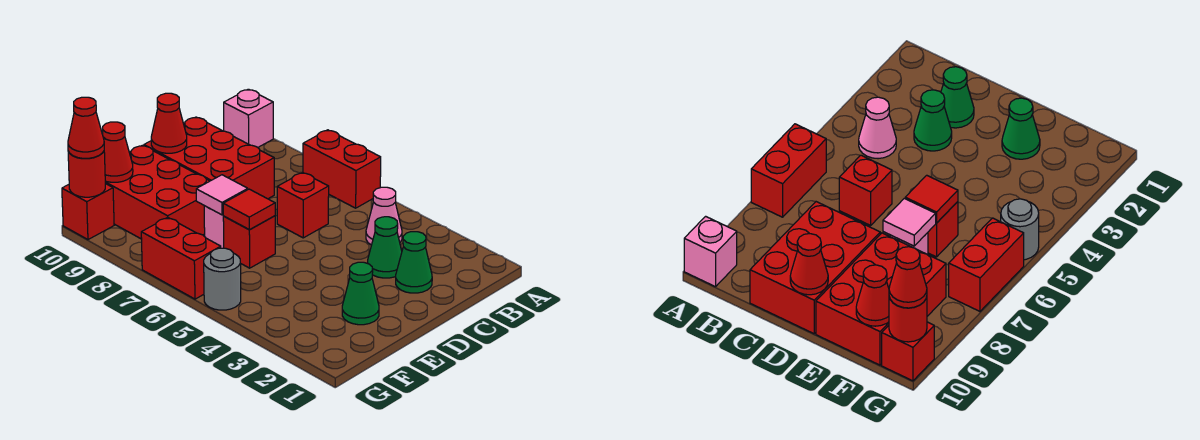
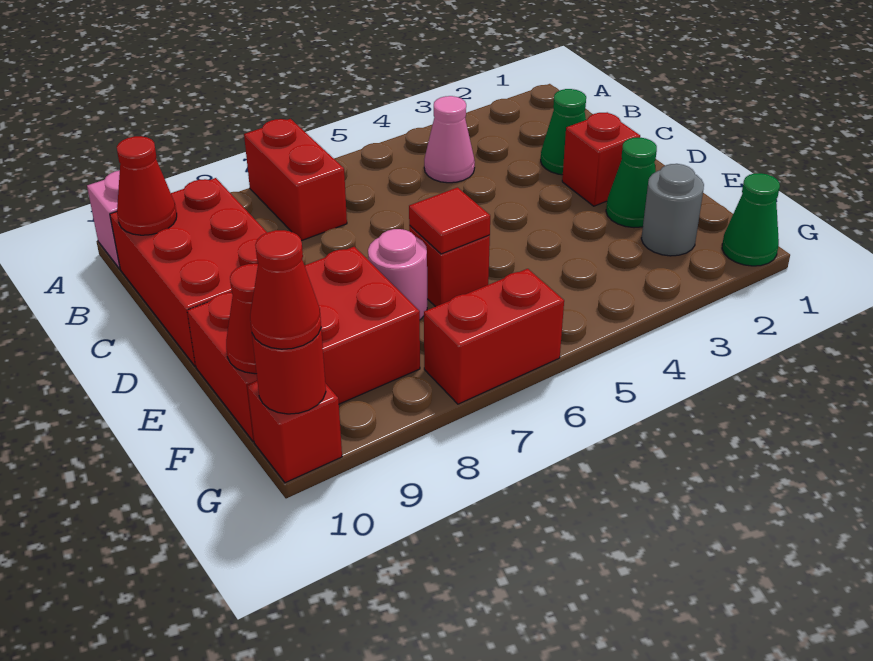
red brick A6:A7 level 1 -> red brick A7:B7 level 1
green cone C3 level 1 -> green cone G1 level 1
red brick C6 level 1 -> red brick D2 level 1
red brick C8:D10 level 1 -> red brick B9:D10 level 1
red cone D10 level 2 -> red cone B10 level 2
pink tile E7 level 2 -> none
grey round brick G5 level 1 -> grey round brick F2 level 1

